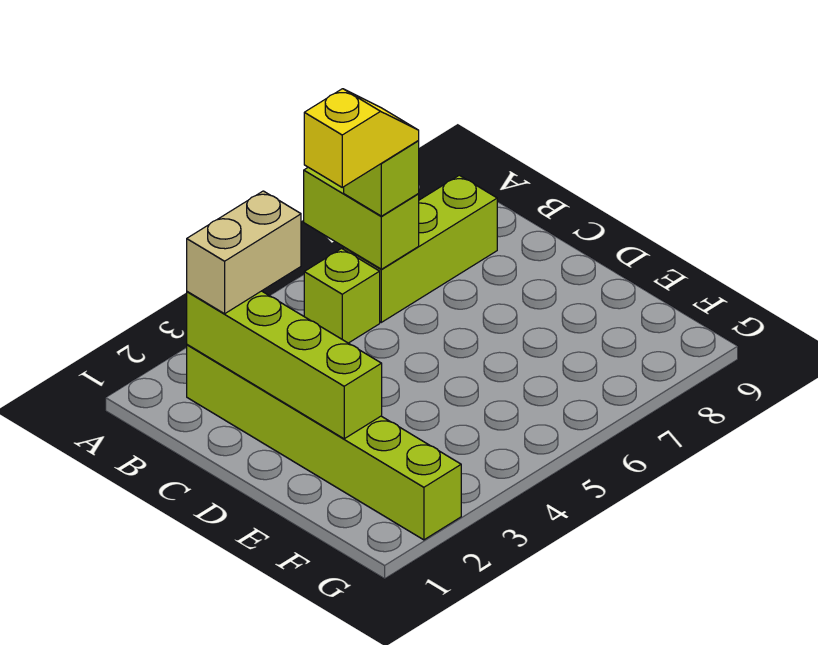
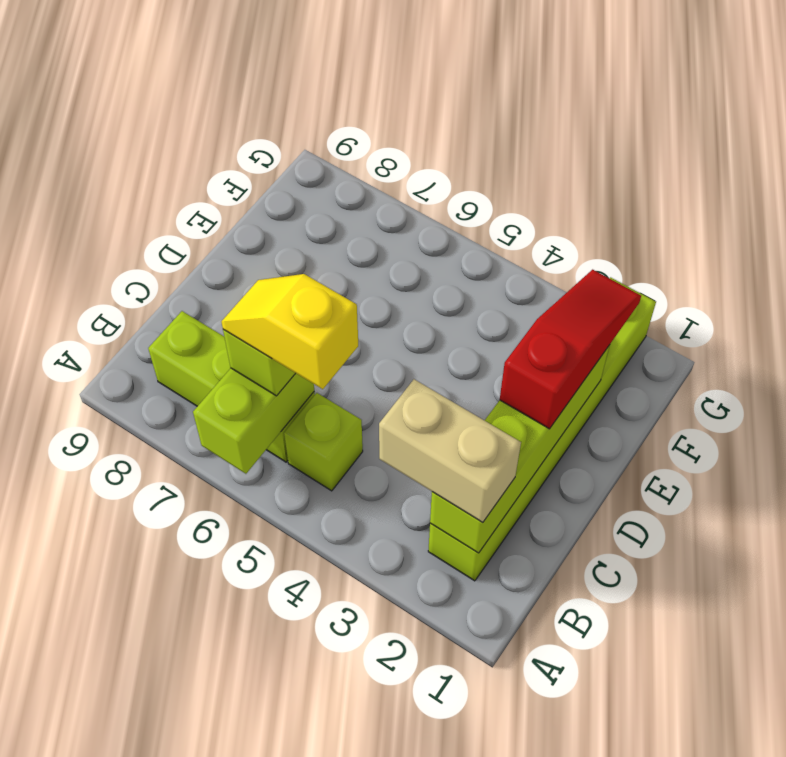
none -> red slope D2:F2 level 3 top D

